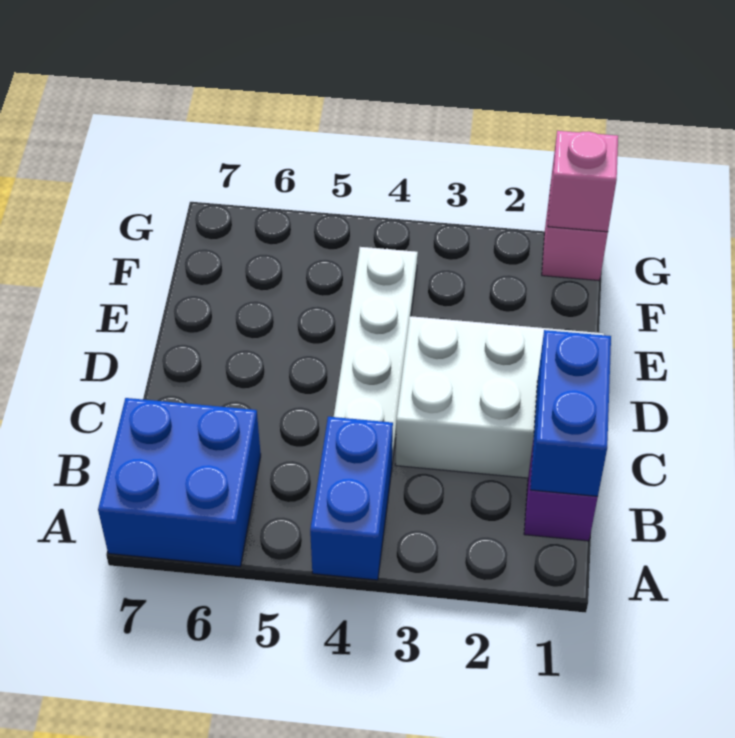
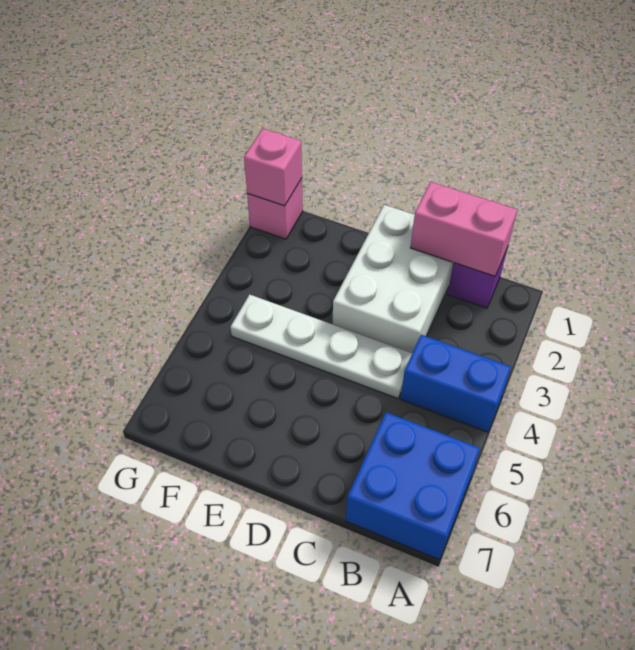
blue brick B1:C1 level 2 -> pink brick B1:C1 level 2

